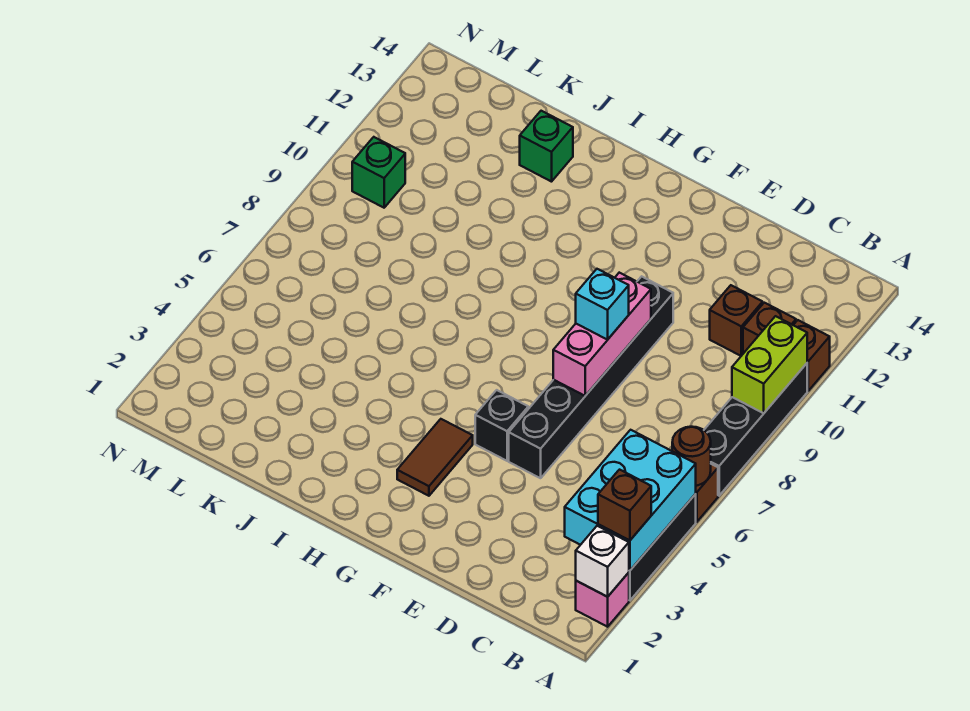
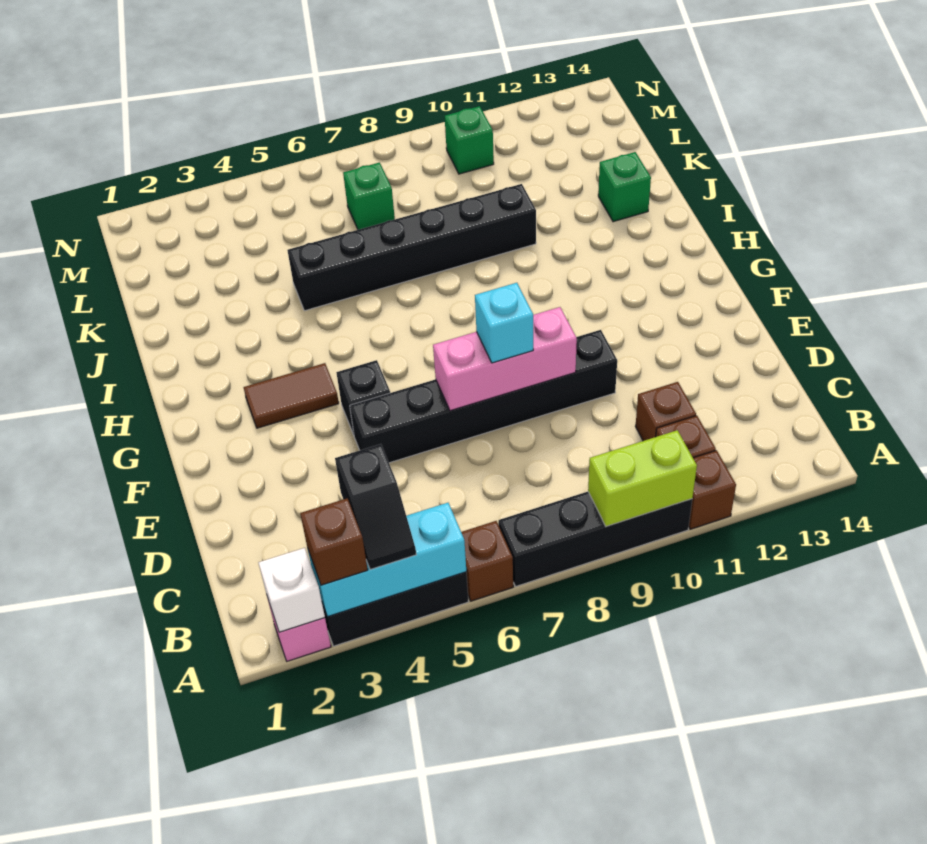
cyan brick A3:B5 level 2 -> cyan brick A3:A5 level 2
none -> black slope A4:B4 level 3 top B
brown round brick A6 level 2 -> none
none -> black brick J5:J10 level 1
none -> green brick L7 level 1

